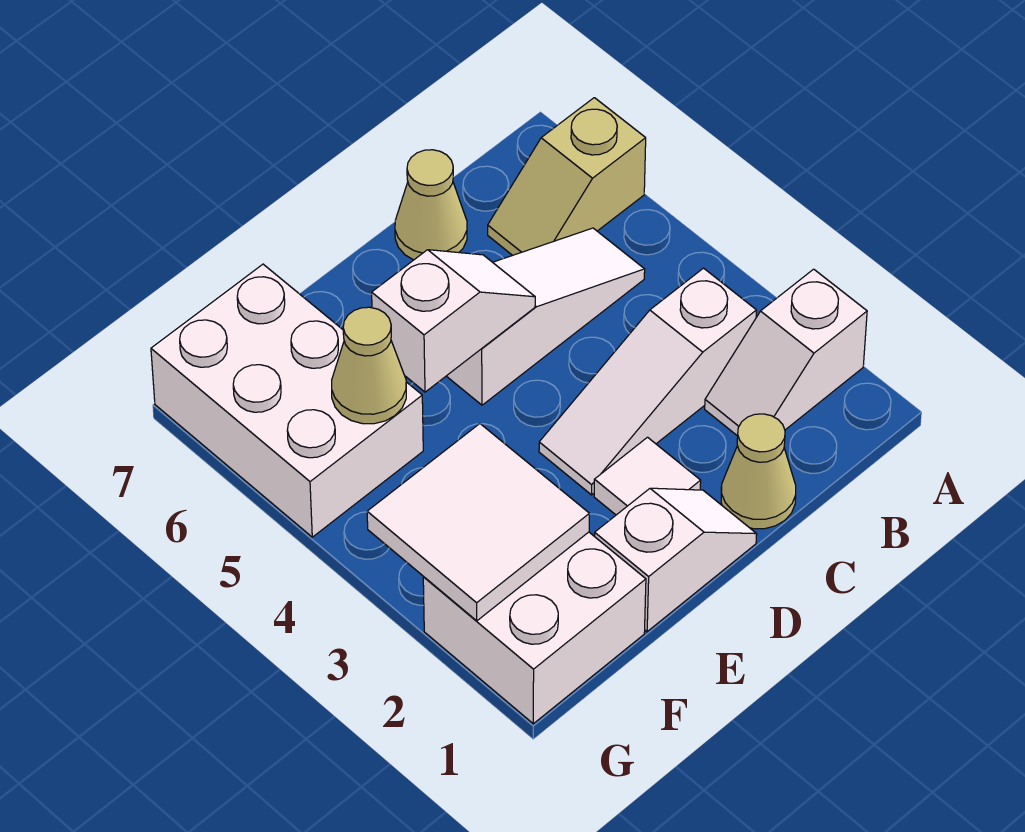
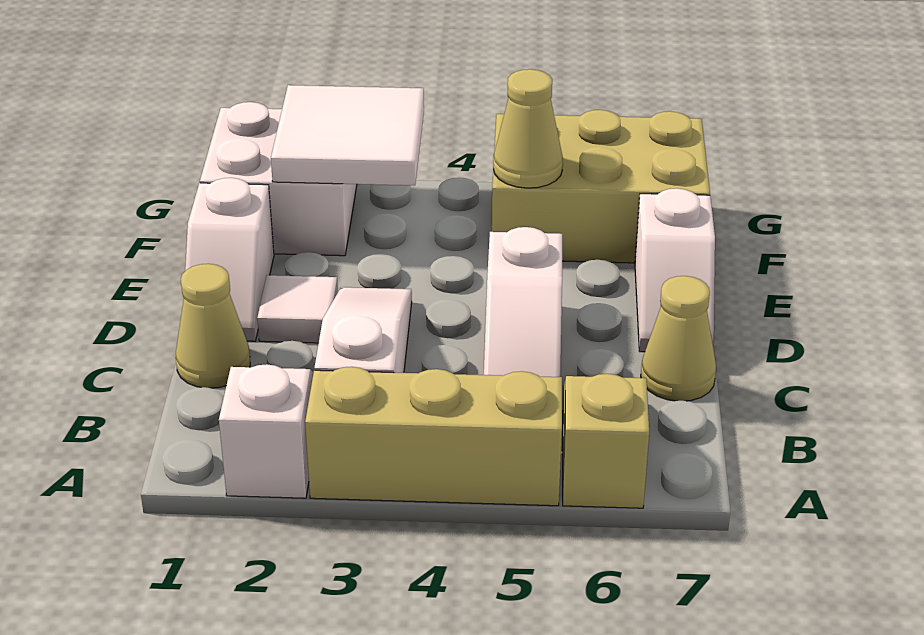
none -> tan brick A3:A5 level 1
white slope D5:E5 level 2 top E -> white slope D7:E7 level 1 top E
white brick F5:G7 level 1 -> tan brick F5:G7 level 1

